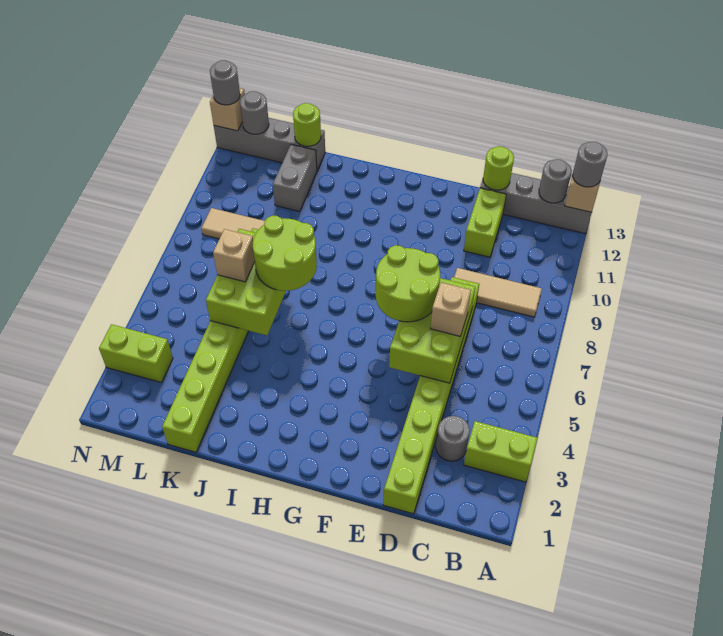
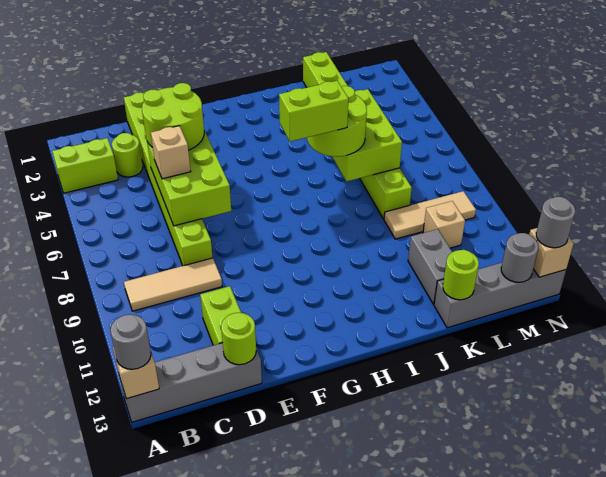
grey round brick B13 level 2 -> none
grey round brick C3 level 1 -> lime round brick C3 level 1
lime round brick E6:F7 level 3 -> lime round brick D4:E5 level 3
tan brick K6 level 3 -> tan brick L10 level 1
lime brick M3:N3 level 1 -> lime brick H7:I7 level 4

